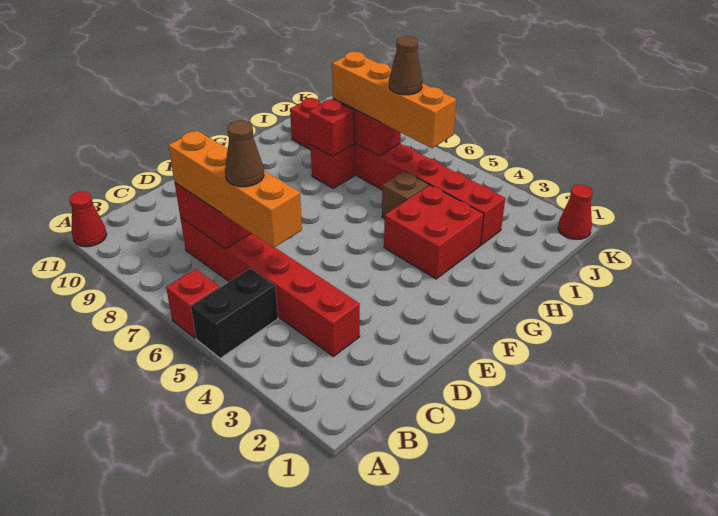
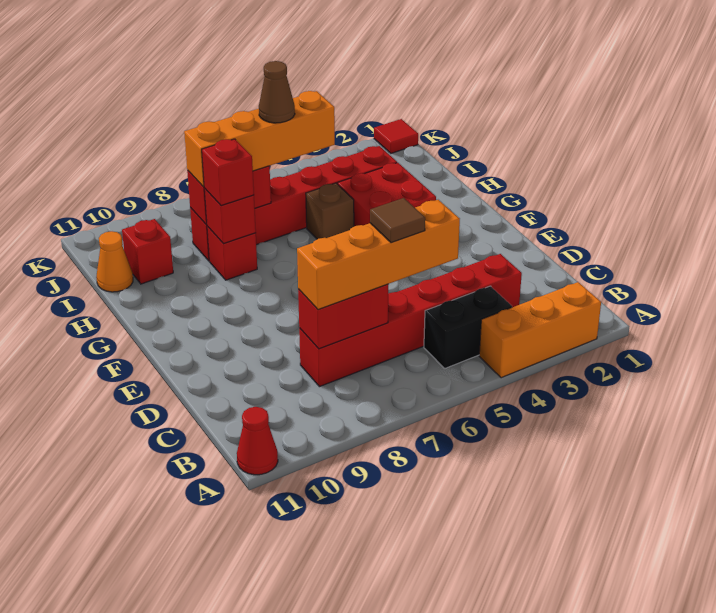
none -> orange brick A2:A4 level 1
black brick A5:B5 level 1 -> black brick B4:B5 level 1
red brick A6 level 1 -> red brick H8 level 3
brown cone C6 level 4 -> brown tile C6 level 4
none -> orange cone I11 level 1
red cone K1 level 1 -> red tile K1 level 1

